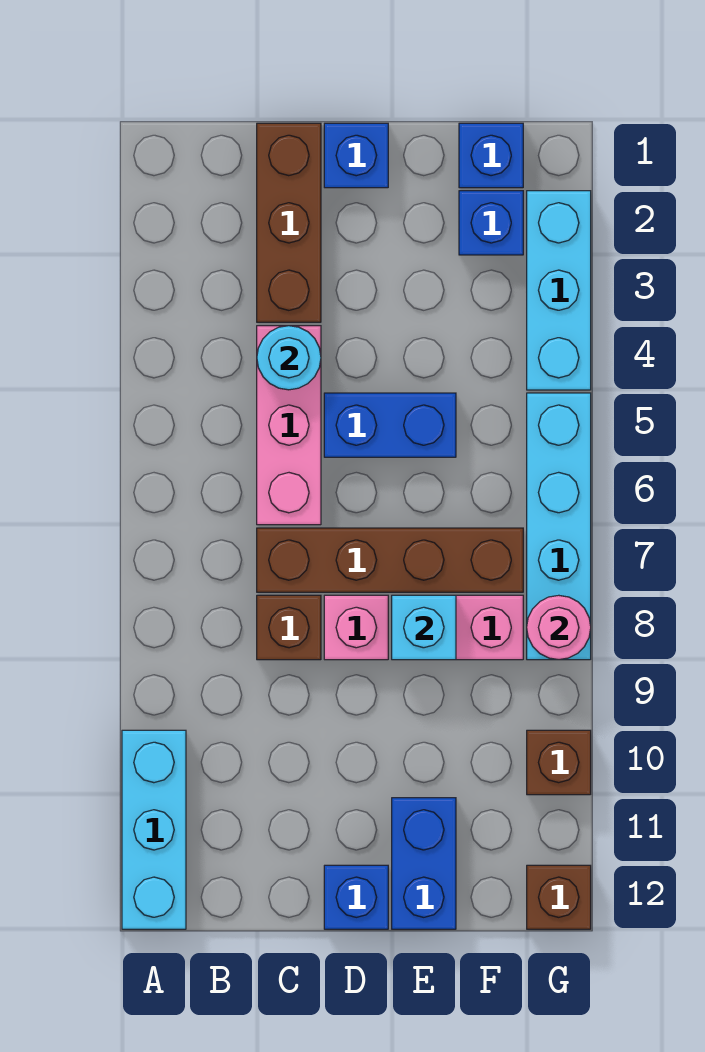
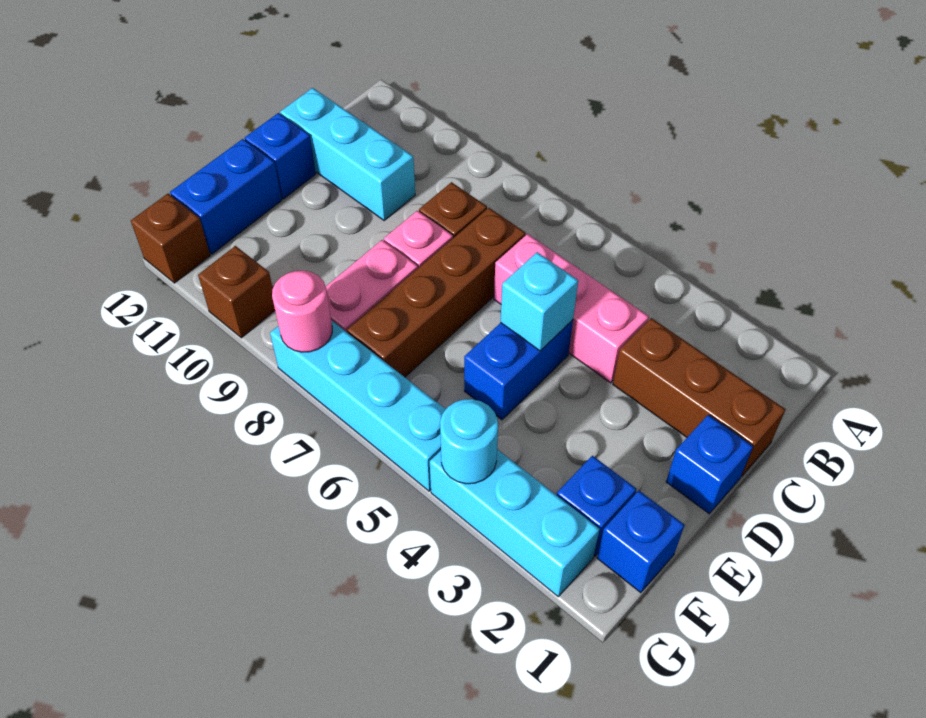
cyan brick A10:A12 level 1 -> cyan brick C10:C12 level 1
cyan round brick C4 level 2 -> cyan round brick G4 level 2
cyan brick E8 level 2 -> cyan brick D5 level 2
blue brick E11:E12 level 1 -> blue brick E12:F12 level 1

